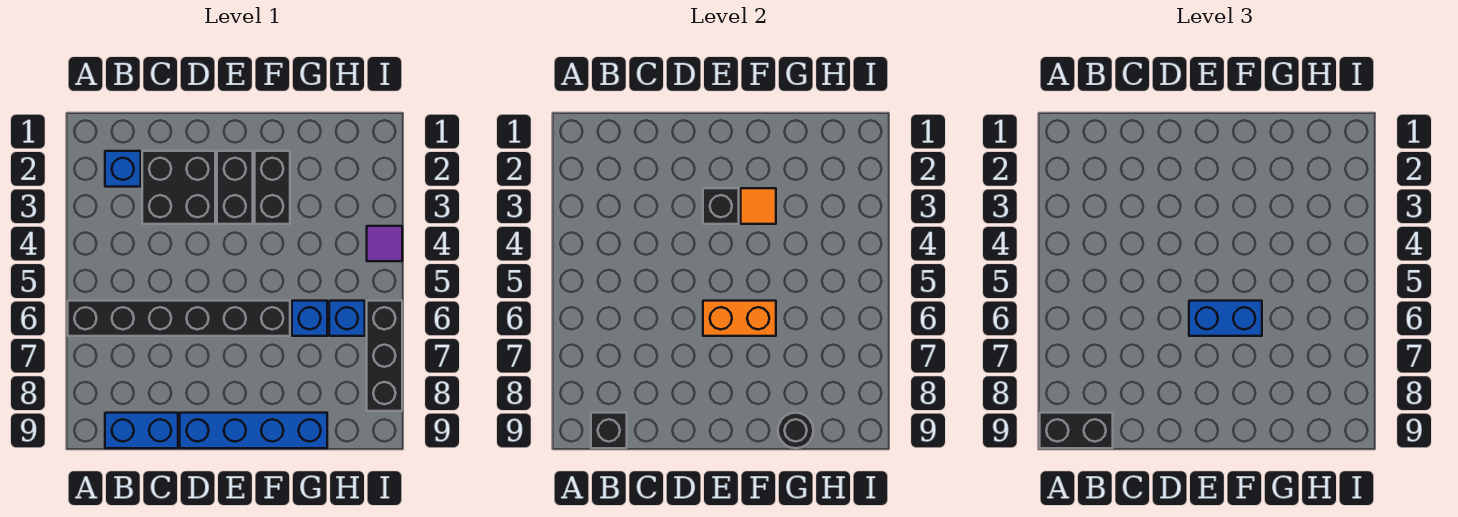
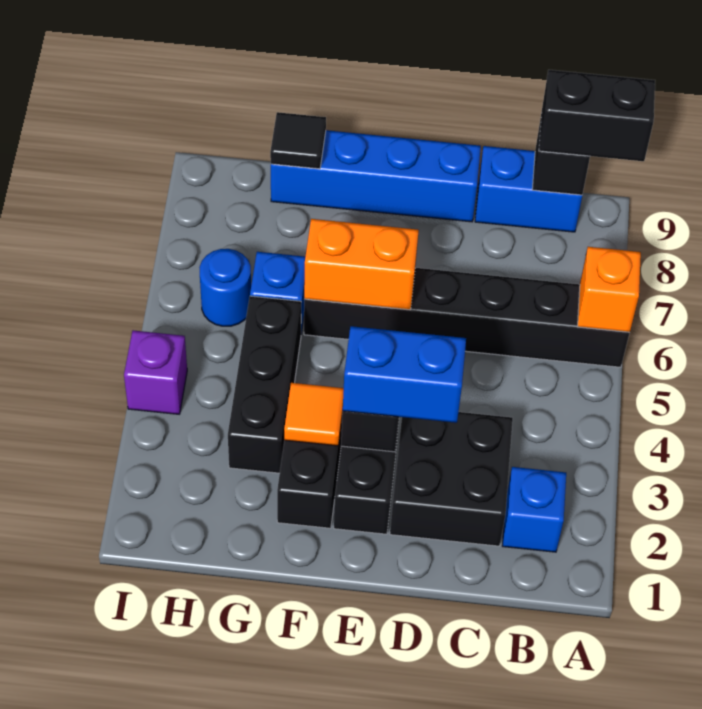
none -> orange brick A6 level 2
blue brick E6:F6 level 3 -> blue brick D3:E3 level 3
black round brick G9 level 2 -> black tile G9 level 2
blue brick H6 level 1 -> blue round brick H6 level 1
purple tile I4 level 1 -> purple brick I4 level 1
black brick I6:I8 level 1 -> black brick G3:G5 level 1

